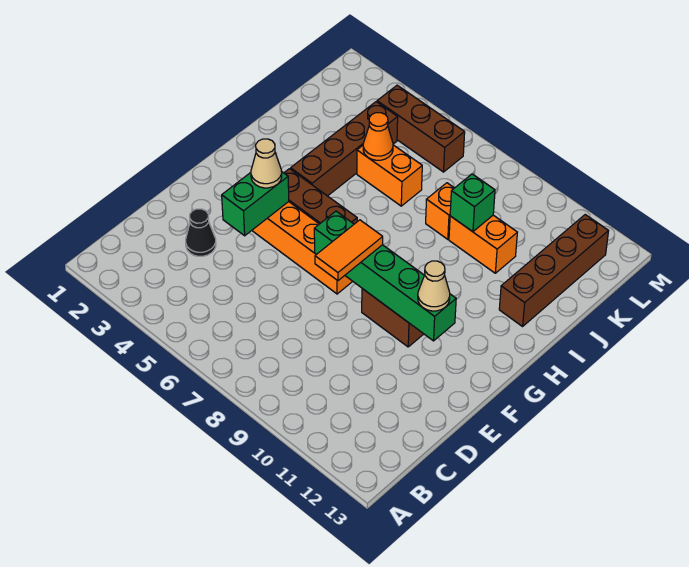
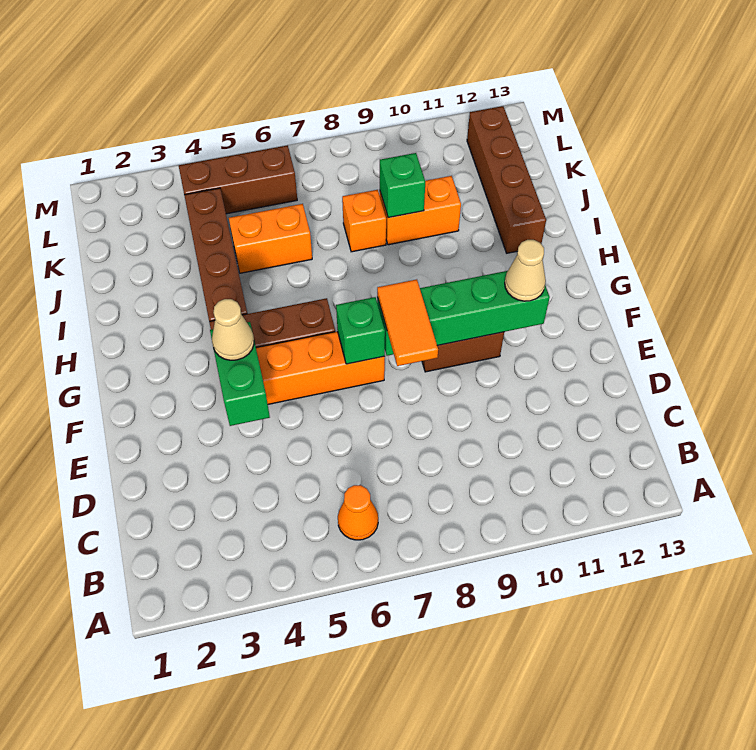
black cone D3 level 1 -> none
orange cone J5 level 2 -> orange cone B6 level 1

